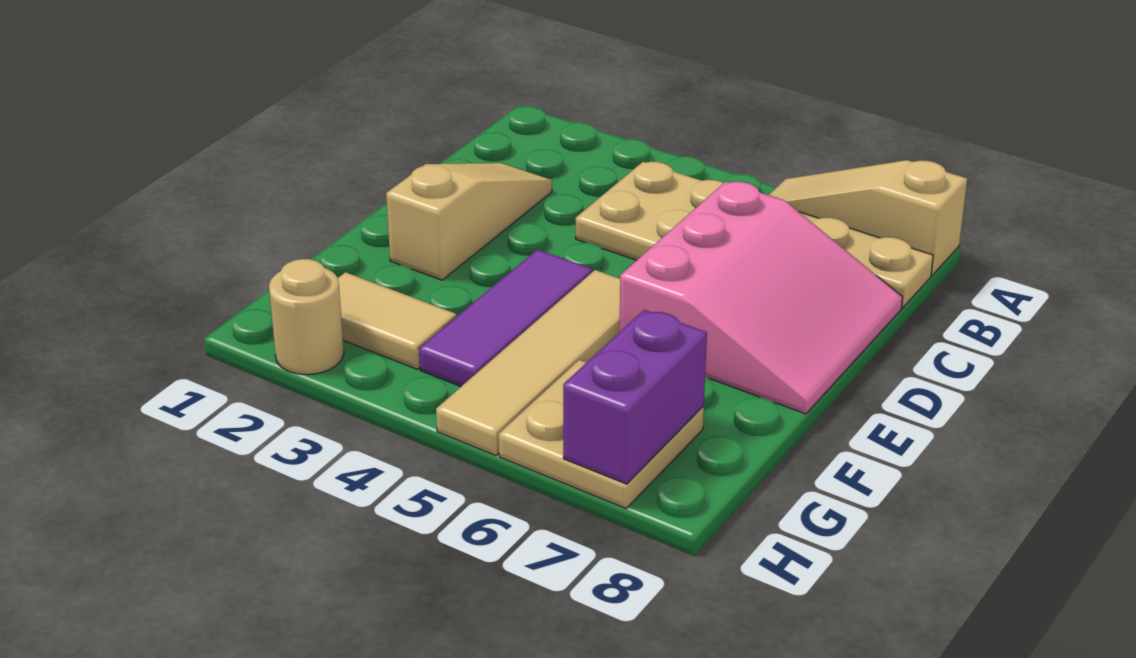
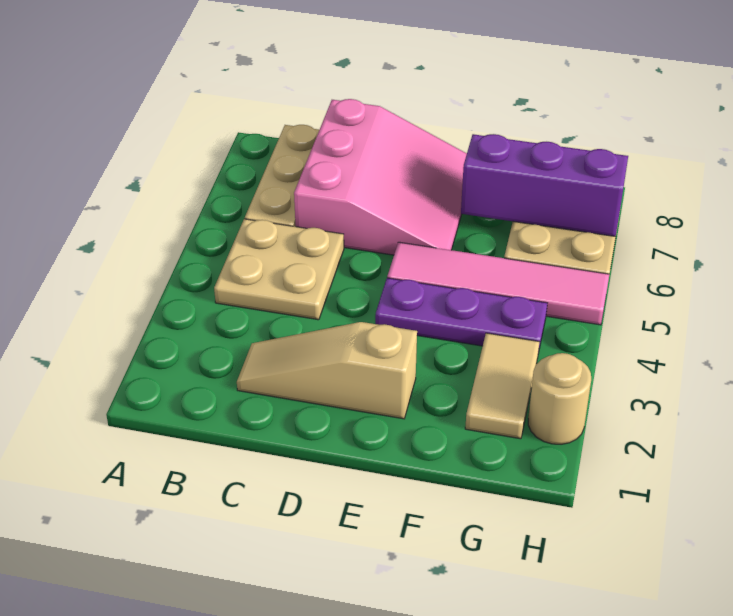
tan slope A6:A8 level 1 top 8 -> none
pink slope C6:E8 level 1 top 6 -> pink slope C6:E8 level 1 top C
purple tile E4:G4 level 1 -> purple plate E4:G4 level 1
tan tile E5:H5 level 1 -> pink tile E5:H5 level 1
purple brick G7:H7 level 2 -> purple brick F7:H7 level 2

